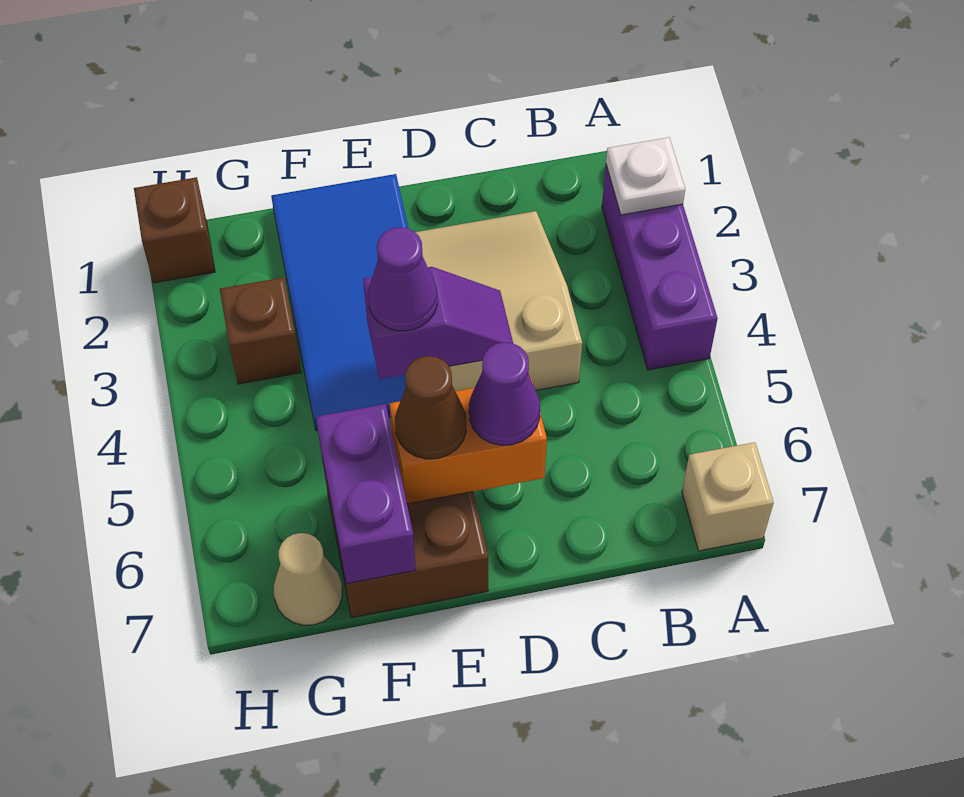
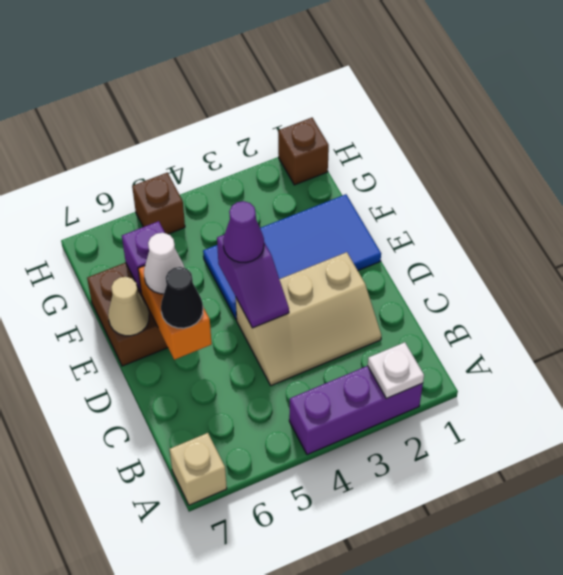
tan slope C2:D4 level 1 top 4 -> tan slope C2:D4 level 1 top D
purple cone D6 level 3 -> black cone D6 level 3
brown cone E6 level 3 -> white cone E6 level 3
purple brick F6:F7 level 2 -> purple brick F6 level 2
brown brick G3 level 1 -> brown brick H5 level 1
tan cone G7 level 1 -> tan cone E7 level 2

